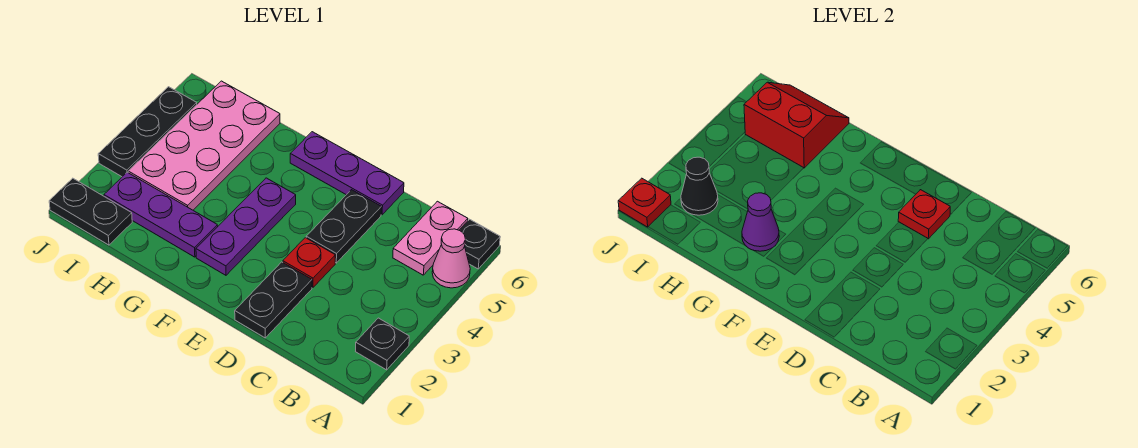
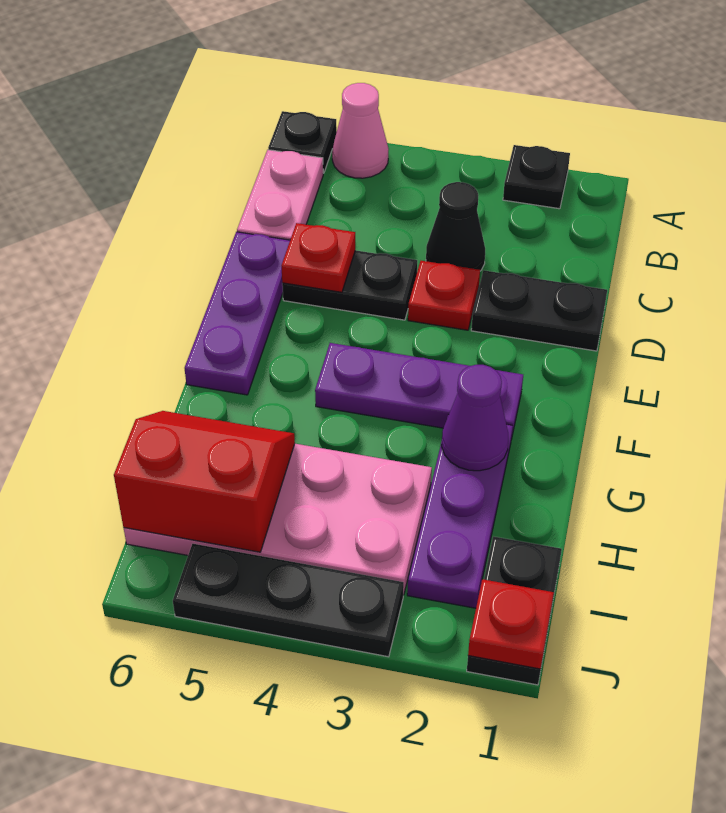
pink plate B5:B6 level 1 -> pink plate B6:C6 level 1
red slope H5:I6 level 2 top 5 -> red slope H5:I6 level 2 top I
black cone I2 level 2 -> black cone C3 level 1

